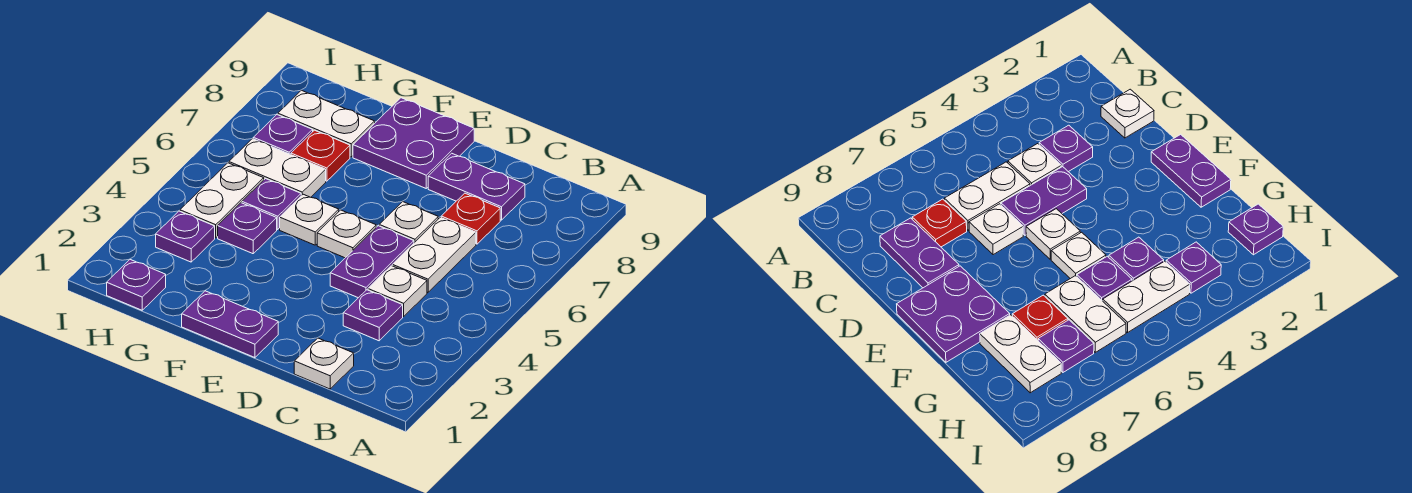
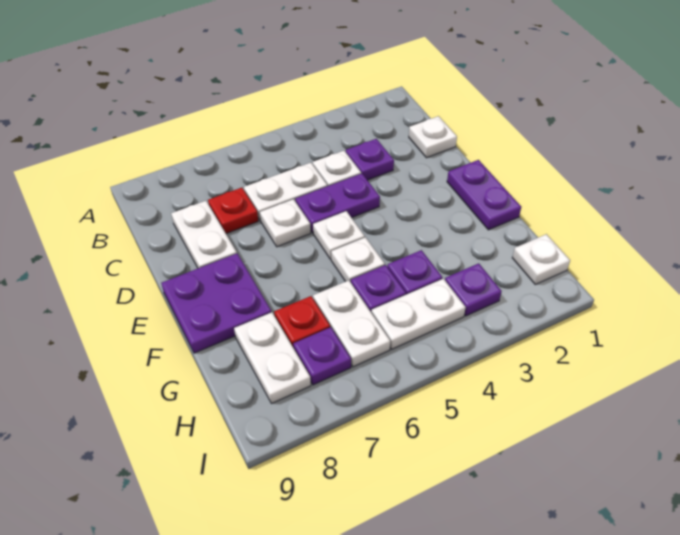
purple plate C8:D8 level 1 -> white plate C8:D8 level 1
purple plate H1 level 1 -> white plate H1 level 1

